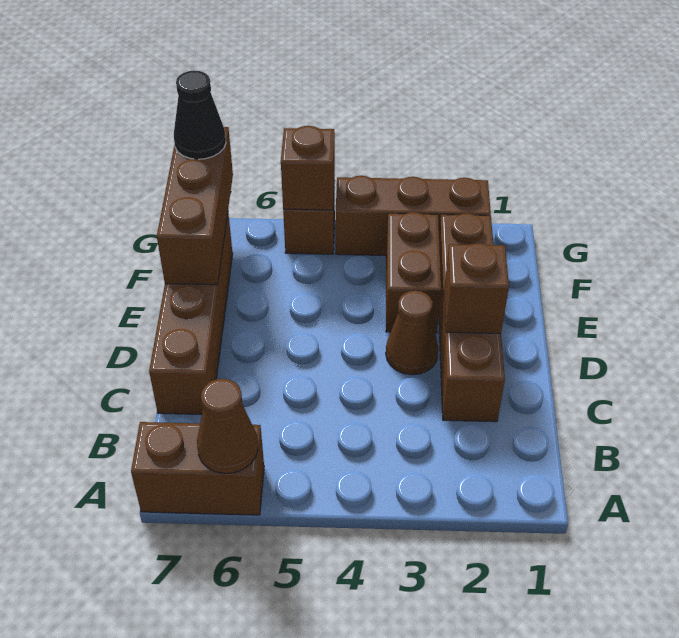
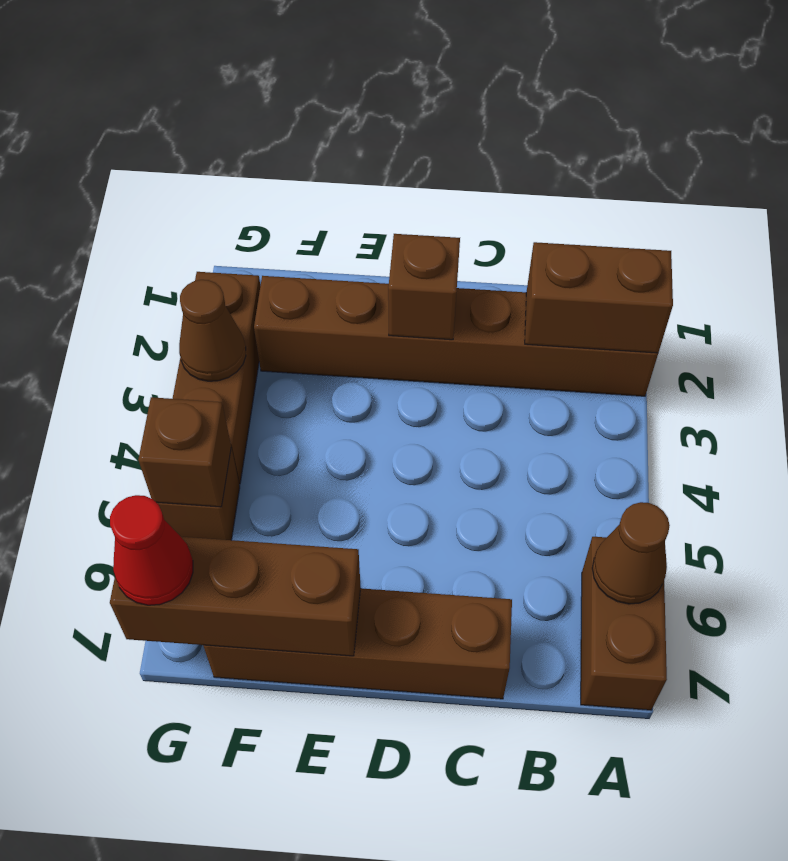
brown brick C2:F2 level 1 -> brown brick A2:F2 level 1
brown cone D3 level 1 -> brown cone G3 level 2
brown brick E3:F3 level 1 -> brown brick A2:B2 level 2
black cone G7 level 3 -> red cone G7 level 3

